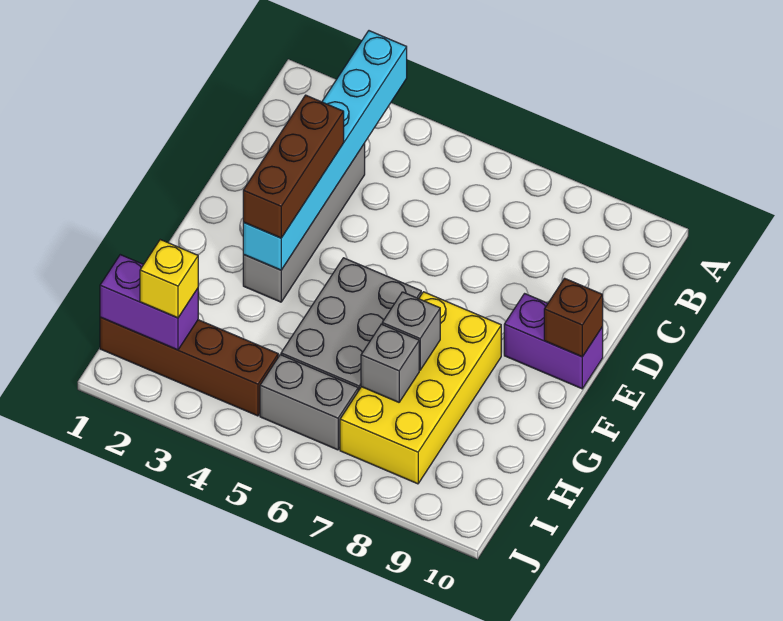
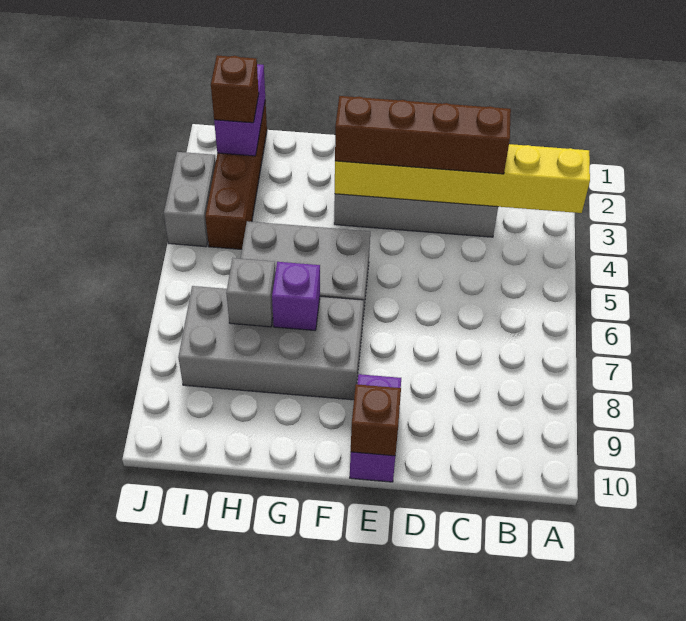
cyan brick A3:F3 level 2 -> yellow brick A3:F3 level 2
brown brick D3:F3 level 3 -> brown brick C3:F3 level 3
yellow brick F7:I8 level 1 -> grey brick F7:I8 level 1
grey brick G7 level 2 -> purple brick G7 level 2
yellow brick I2 level 3 -> brown brick I2 level 3
grey brick I5:I6 level 1 -> grey brick J3:J4 level 1

